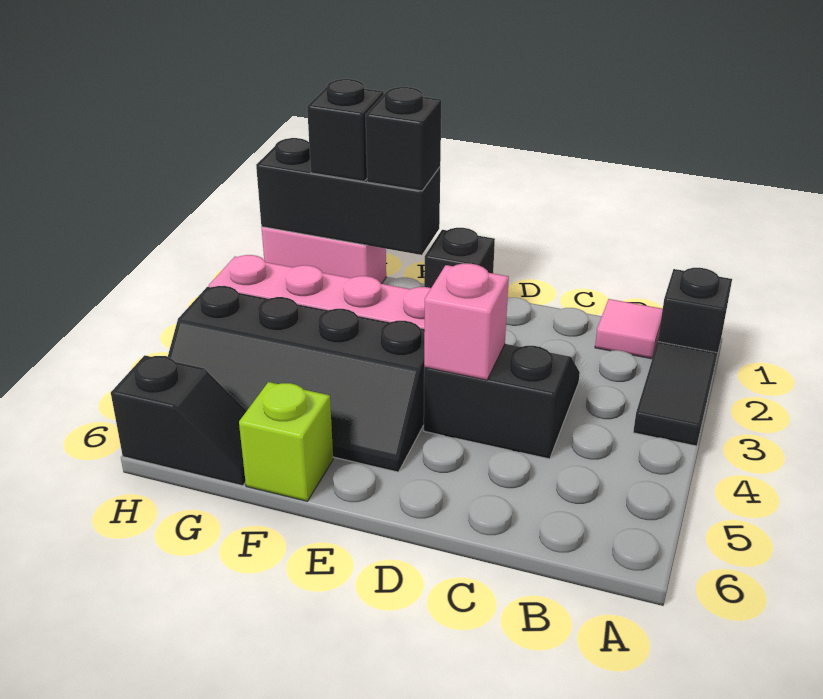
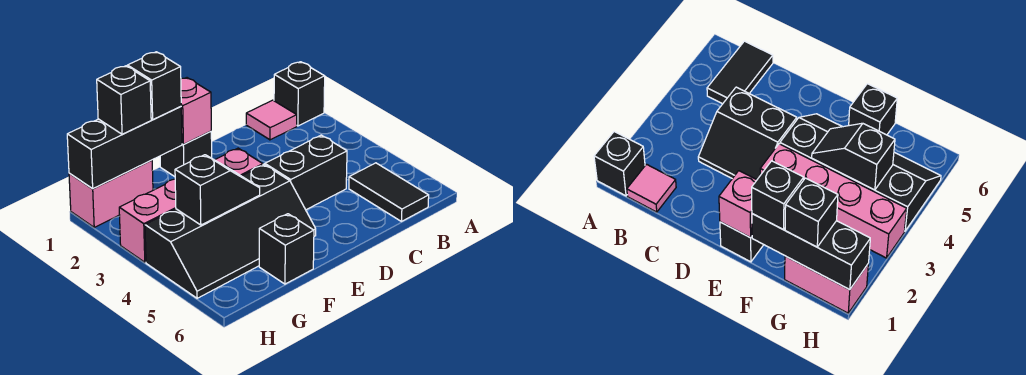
black tile A2:A3 level 1 -> black tile B5:B6 level 1
pink brick D4 level 2 -> pink brick E1 level 2
lime brick F6 level 1 -> black brick F6 level 1
black slope G6:H6 level 1 top H -> black slope F4:G4 level 2 top G

